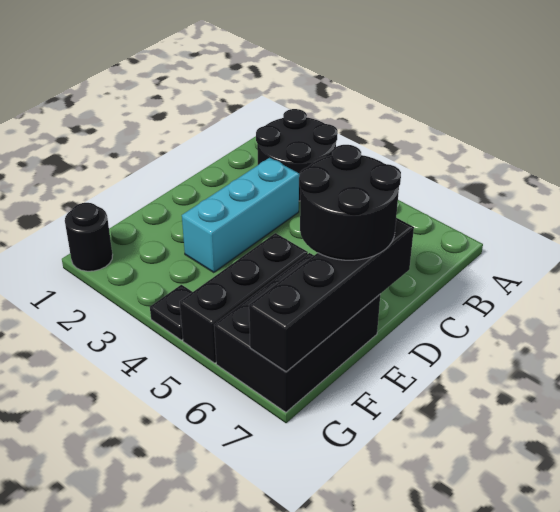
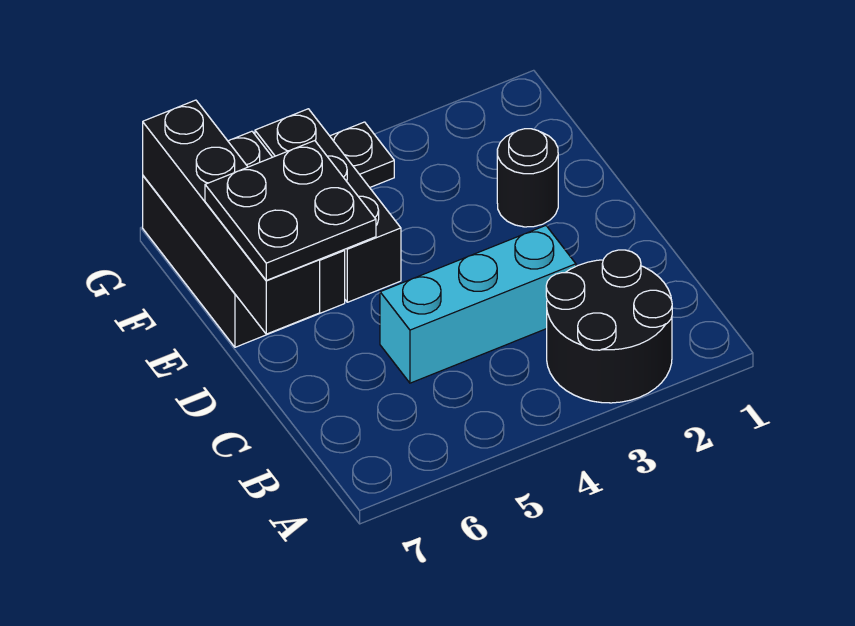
cyan brick C3:E3 level 1 -> cyan brick C3:C5 level 1
black round brick D6:E7 level 3 -> black plate D6:E7 level 3
black round brick G1 level 1 -> black round brick E2 level 1

